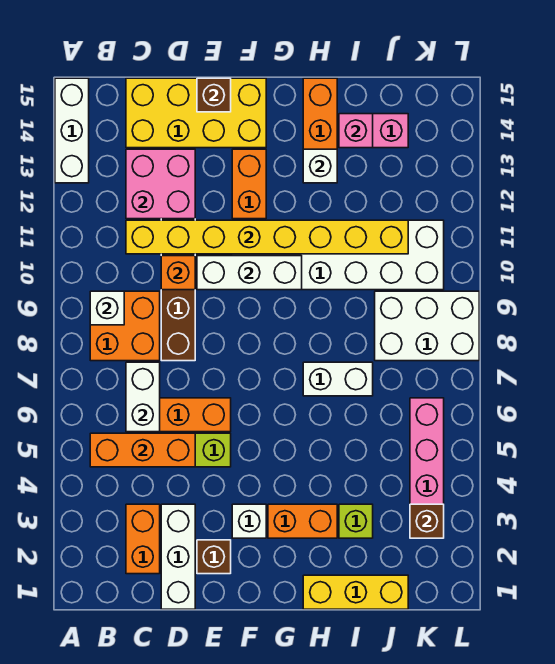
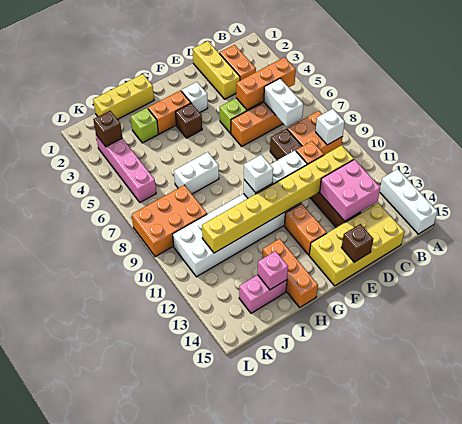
white brick D1:D3 level 1 -> yellow brick D1:D3 level 1
brown brick E2 level 1 -> brown brick G4 level 1
white brick H13 level 2 -> white brick G10 level 3
white brick J8:L9 level 1 -> orange brick J8:L9 level 1

